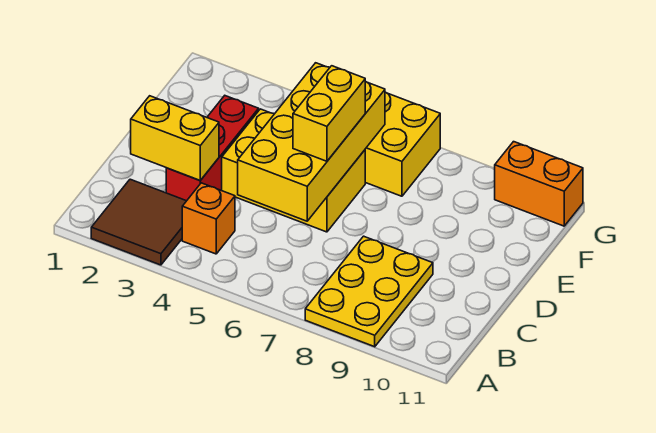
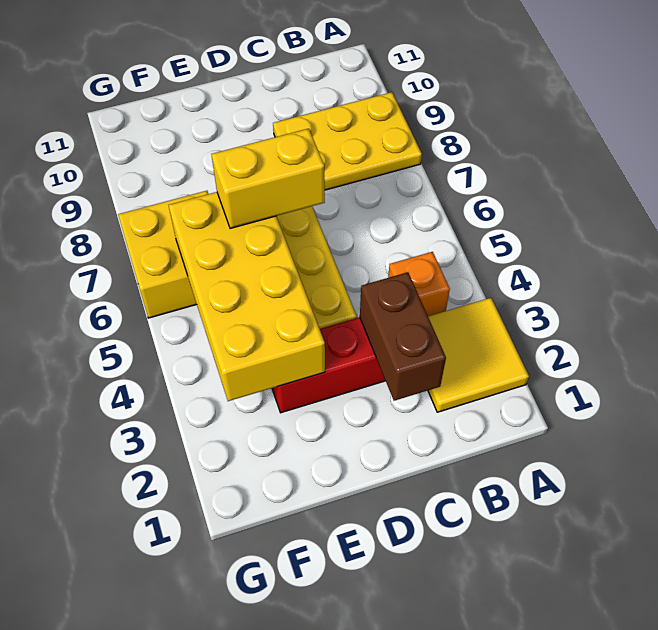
brown tile A2:B3 level 1 -> yellow tile A2:B3 level 1
yellow brick C2:C3 level 2 -> brown brick C2:C3 level 2
yellow brick C5:F6 level 2 -> yellow brick E3:F6 level 2
orange brick G10:G11 level 1 -> none

